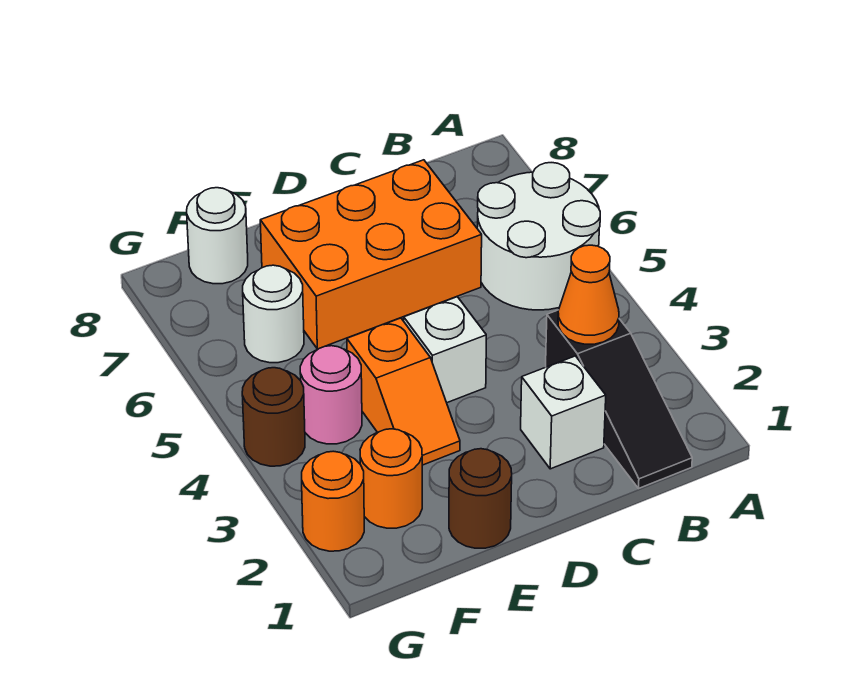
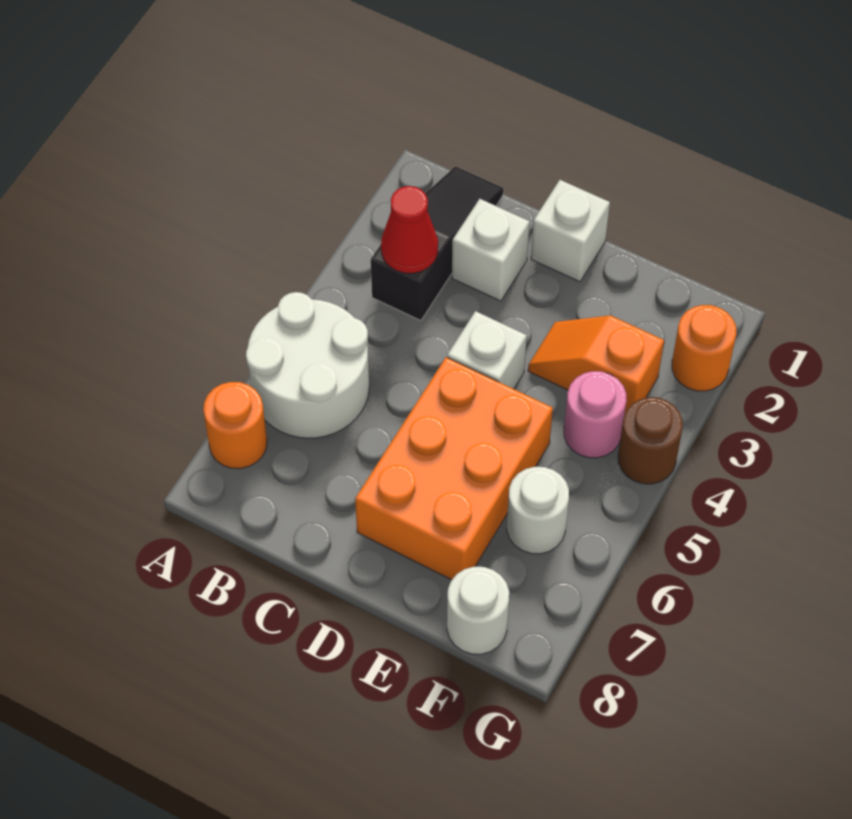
orange cone B3 level 2 -> red cone B3 level 2
orange brick C6:E7 level 1 -> orange brick D5:E7 level 1
none -> white brick D1 level 1
brown round brick E1 level 1 -> none
orange slope E3:E4 level 1 top 4 -> orange slope E3:F3 level 1 top F
orange round brick F2 level 1 -> orange round brick A7 level 1

